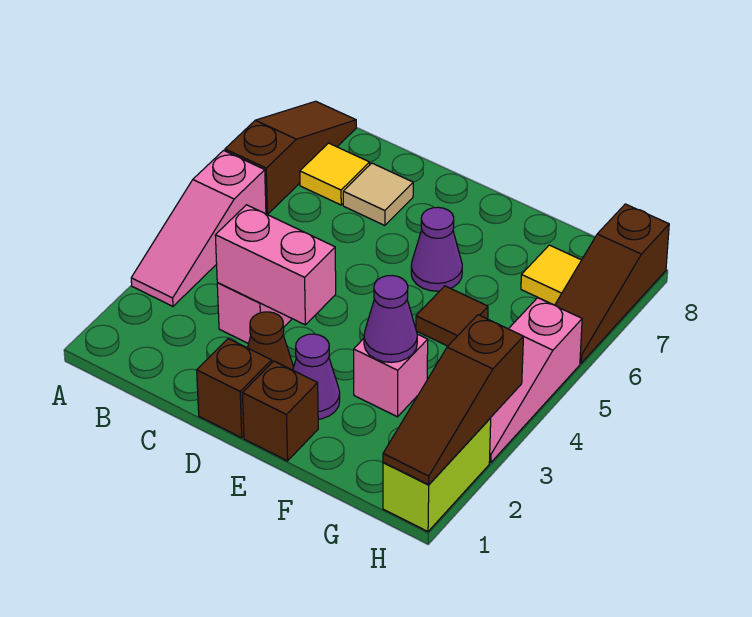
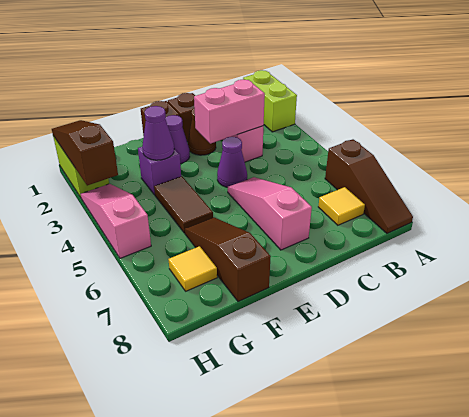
none -> lime brick A1:A2 level 1
pink slope A3:A5 level 1 top 5 -> pink slope D5:D7 level 1 top 7
tan tile C7 level 1 -> none
purple cone E6 level 1 -> purple cone D4 level 1
pink brick F3 level 1 -> purple brick F3 level 1
brown tile F5 level 1 -> brown tile F4:F5 level 1
brown slope H6:H8 level 1 top 8 -> brown slope F6:F8 level 1 top 8

